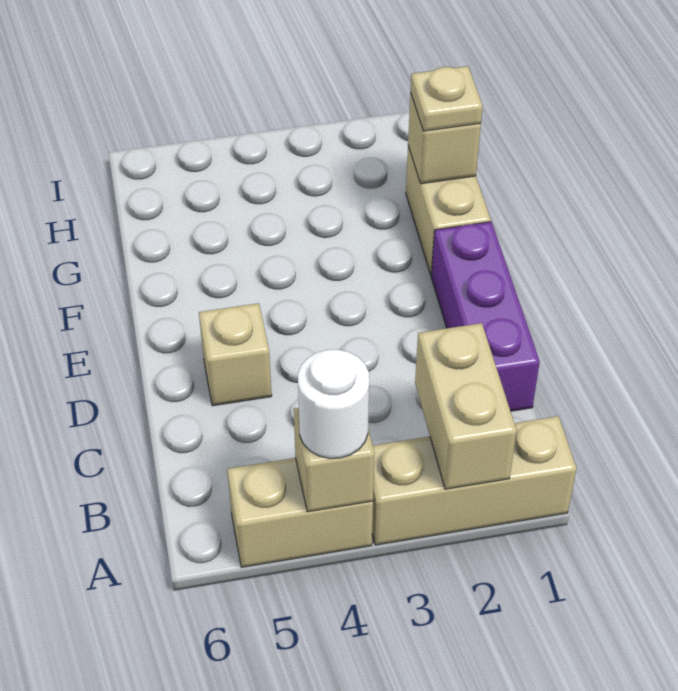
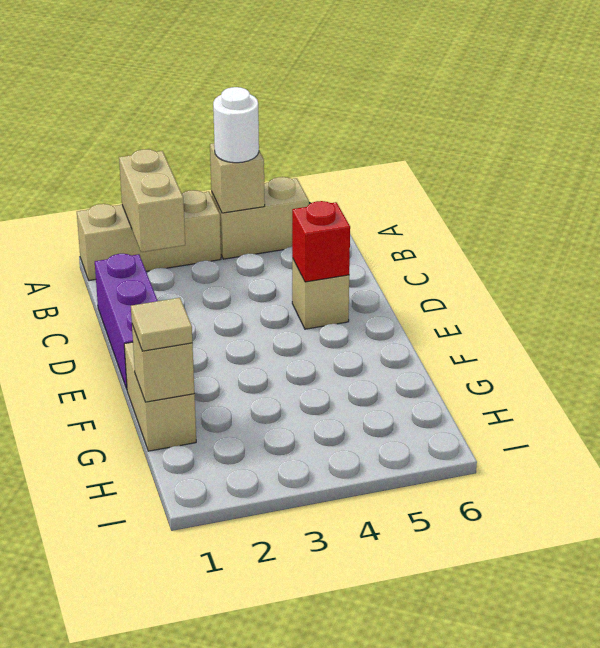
none -> red brick D5 level 2
tan plate G1 level 3 -> tan tile G1 level 3

